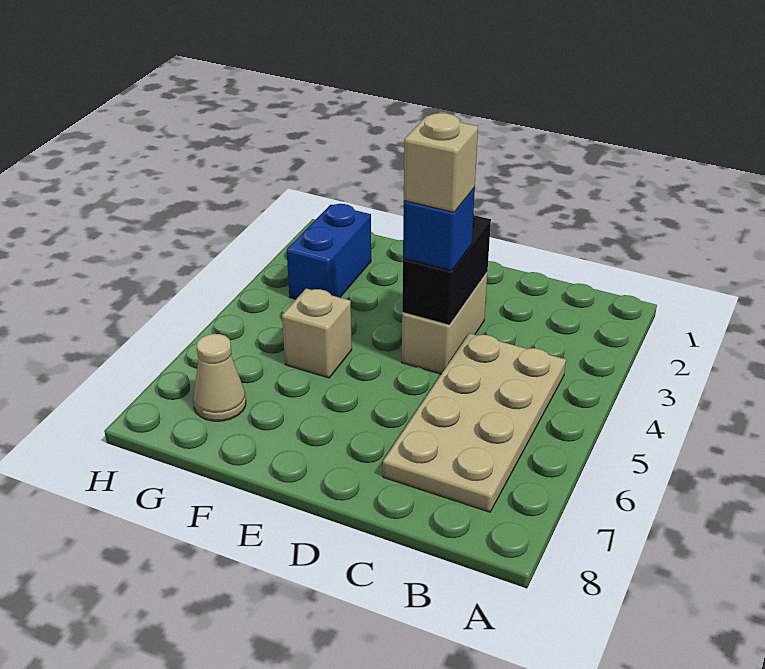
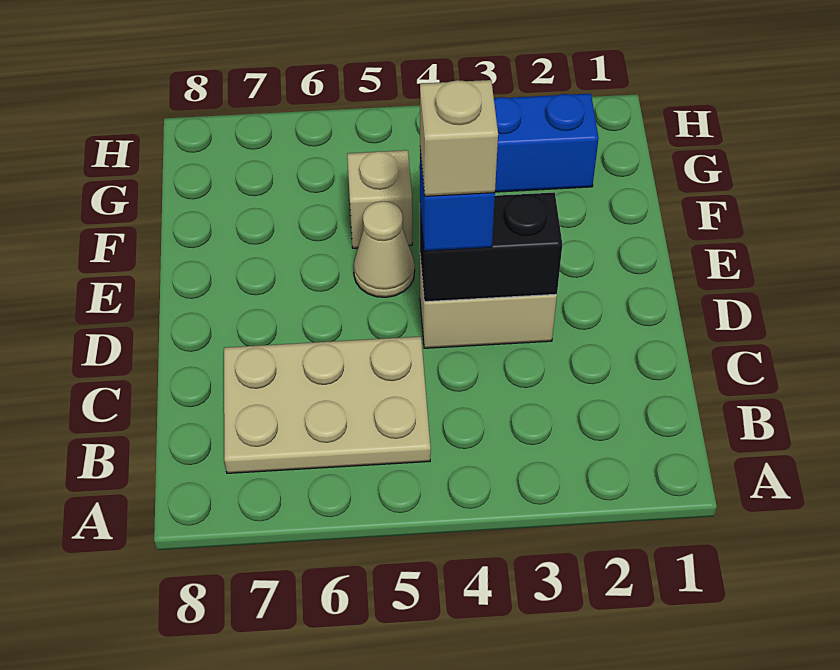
tan plate B4:C7 level 1 -> tan plate B5:C7 level 1
tan cone G7 level 1 -> tan cone E5 level 1

